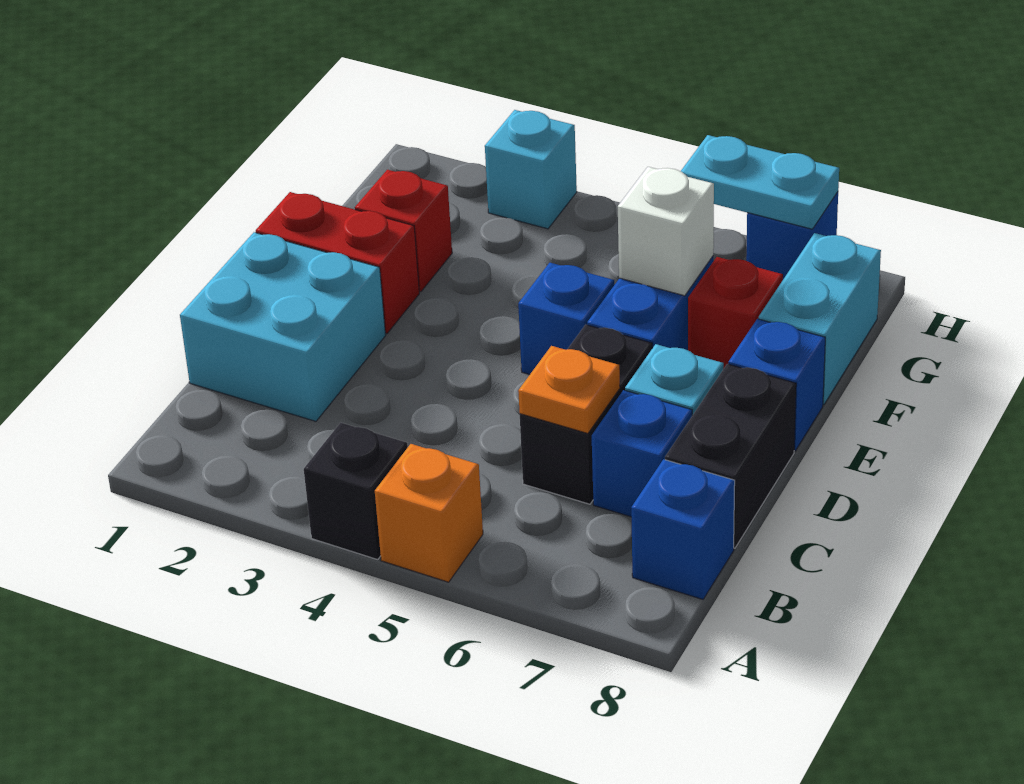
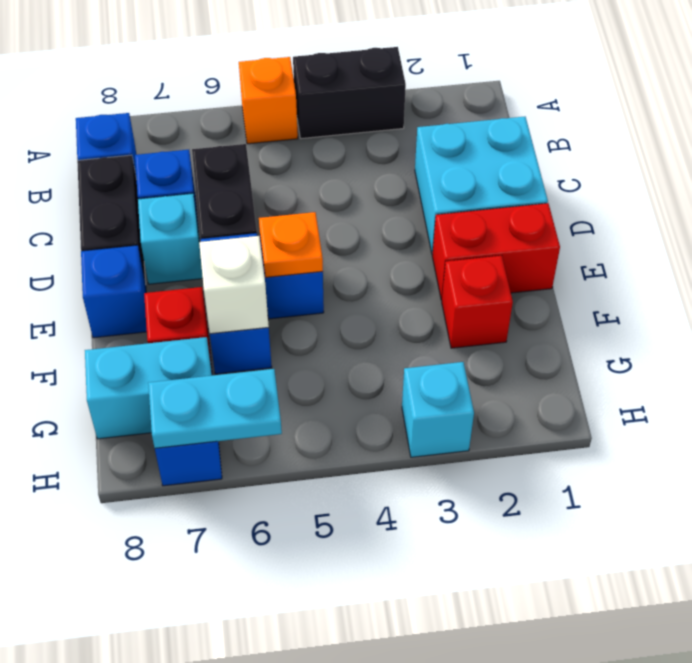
black brick A4 level 1 -> black brick A3:A4 level 1
orange plate C6 level 2 -> orange plate E5 level 2
cyan brick F8:G8 level 1 -> cyan brick G7:G8 level 1

